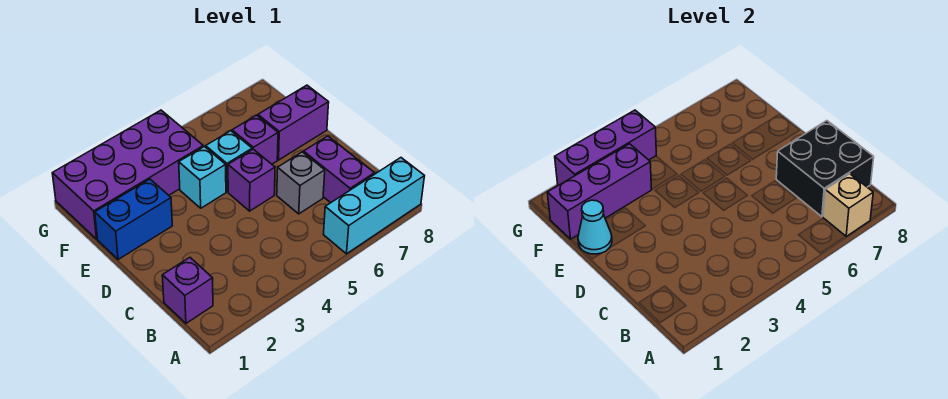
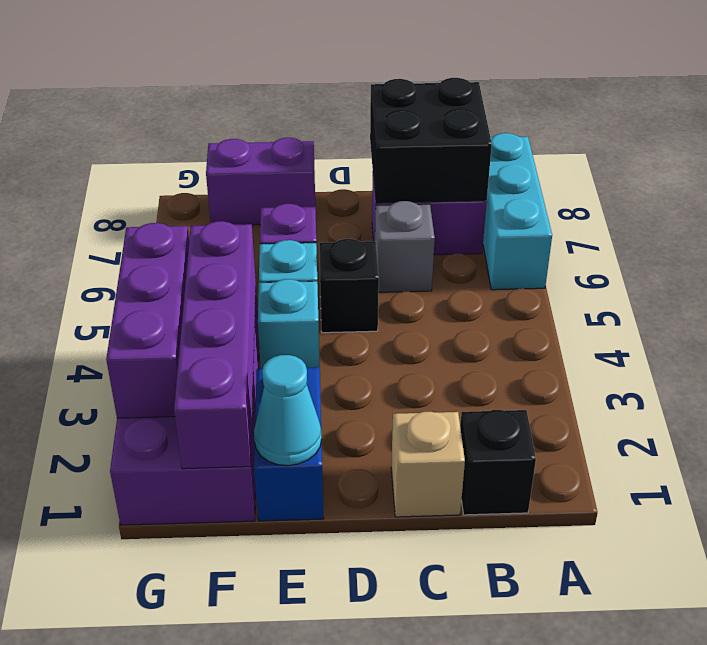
tan brick A7 level 2 -> tan brick C1 level 1
purple brick B1 level 1 -> black brick B1 level 1
purple brick D5 level 1 -> black brick D5 level 1
purple brick E7:E8 level 1 -> purple brick E8:F8 level 1
purple brick F1:F3 level 2 -> purple brick F1:F4 level 2

